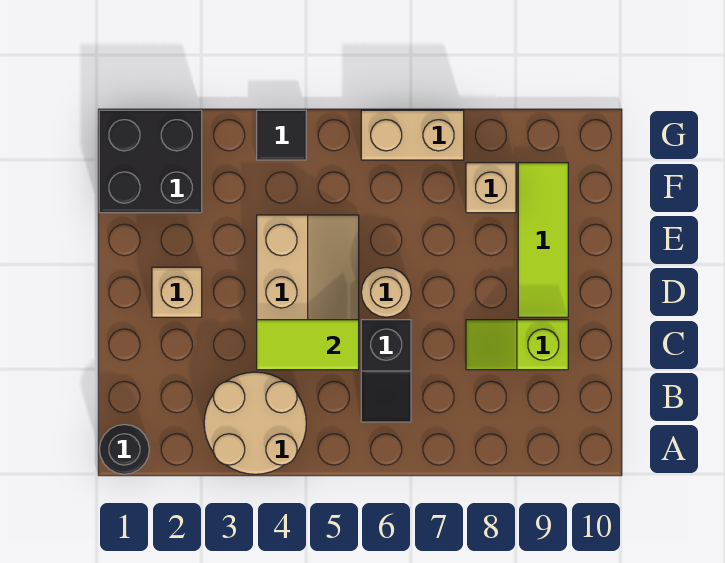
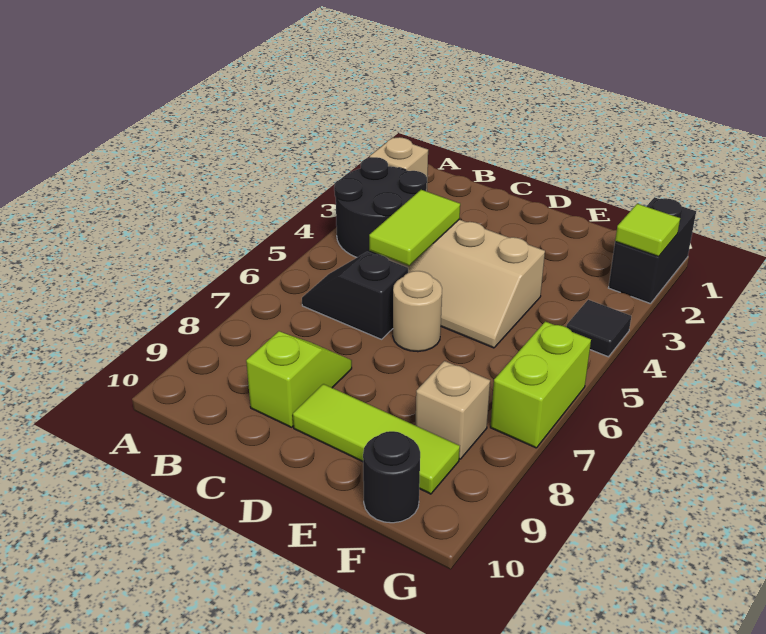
black round brick A1 level 1 -> black round brick F10 level 1
tan round brick A3:B4 level 1 -> black round brick A3:B4 level 1
tan brick D2 level 1 -> tan brick A2 level 1
black brick F1:G2 level 1 -> black brick G1:G2 level 1
none -> lime tile G2 level 2
tan brick G6:G7 level 1 -> lime brick G6:G7 level 1

